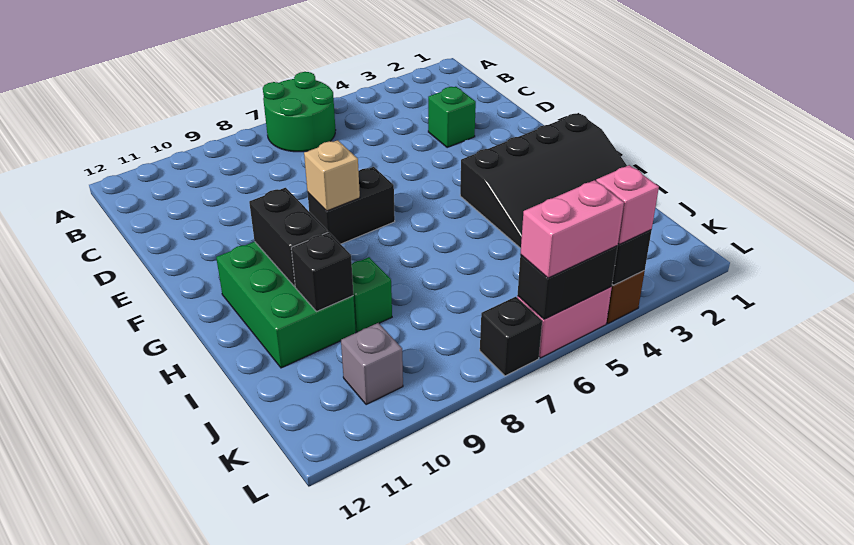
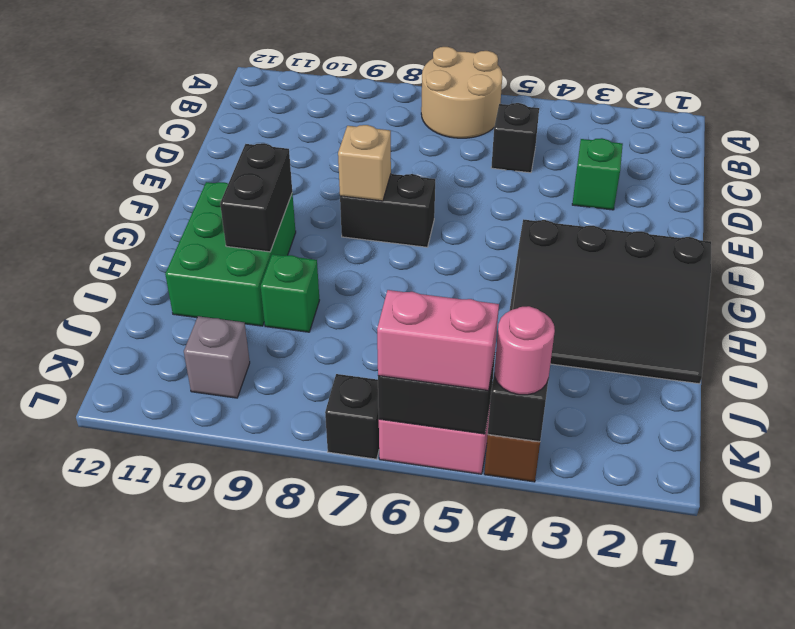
green round brick A6:B7 level 1 -> tan round brick A6:B7 level 1
black brick I10 level 2 -> black brick C5 level 1
pink brick L4 level 3 -> pink round brick L4 level 3

